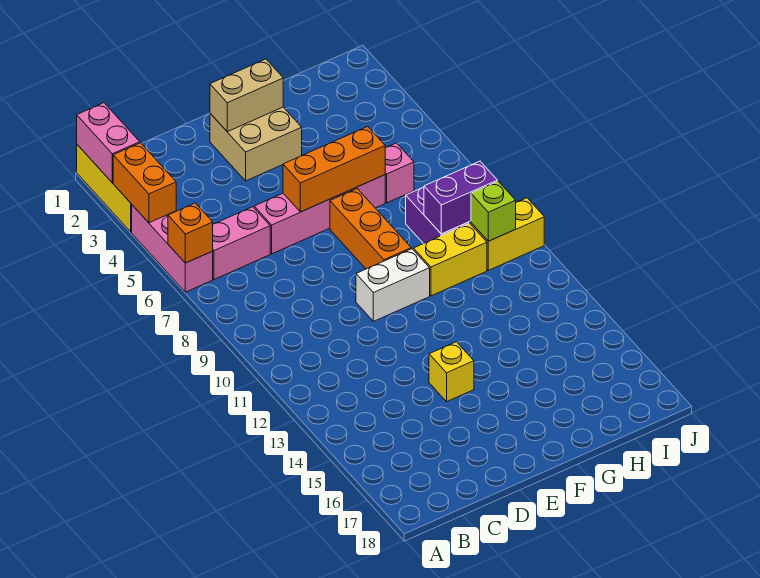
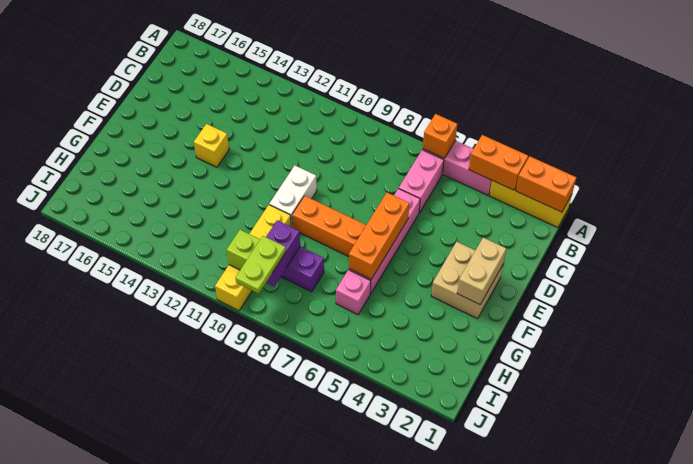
pink brick A1:A2 level 2 -> orange brick A1:A2 level 2
none -> lime plate I9:J9 level 3

